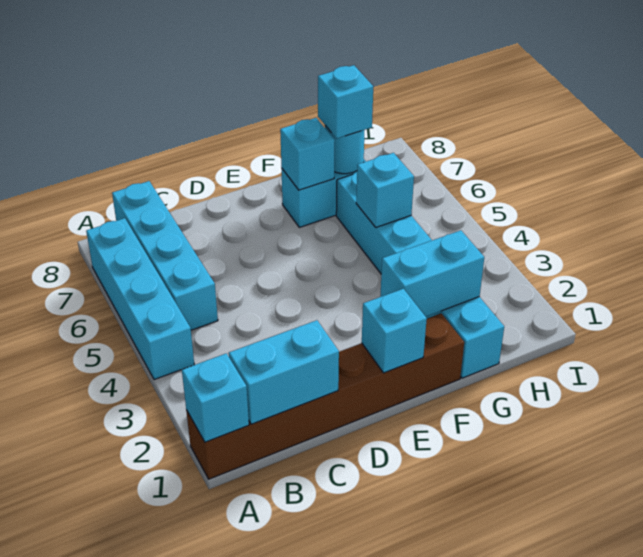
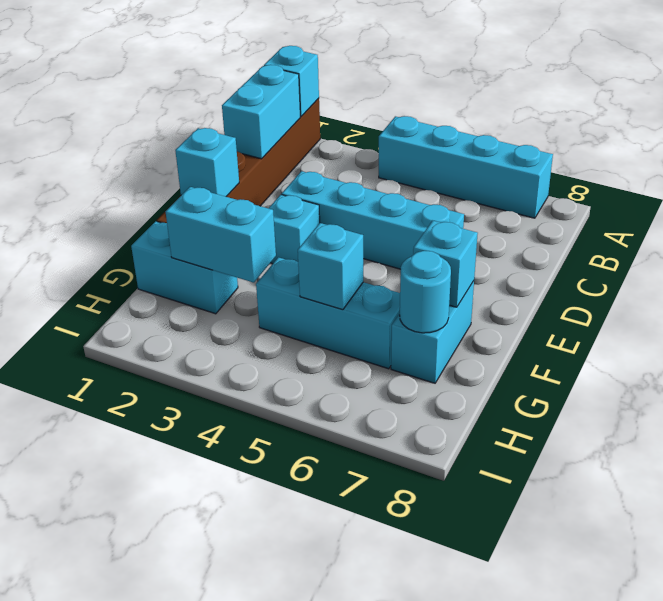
cyan brick B5:B8 level 1 -> cyan brick D3:D6 level 1
cyan brick F2:G2 level 2 -> cyan brick G2:G3 level 2
cyan brick G7 level 3 -> cyan brick E3 level 1

